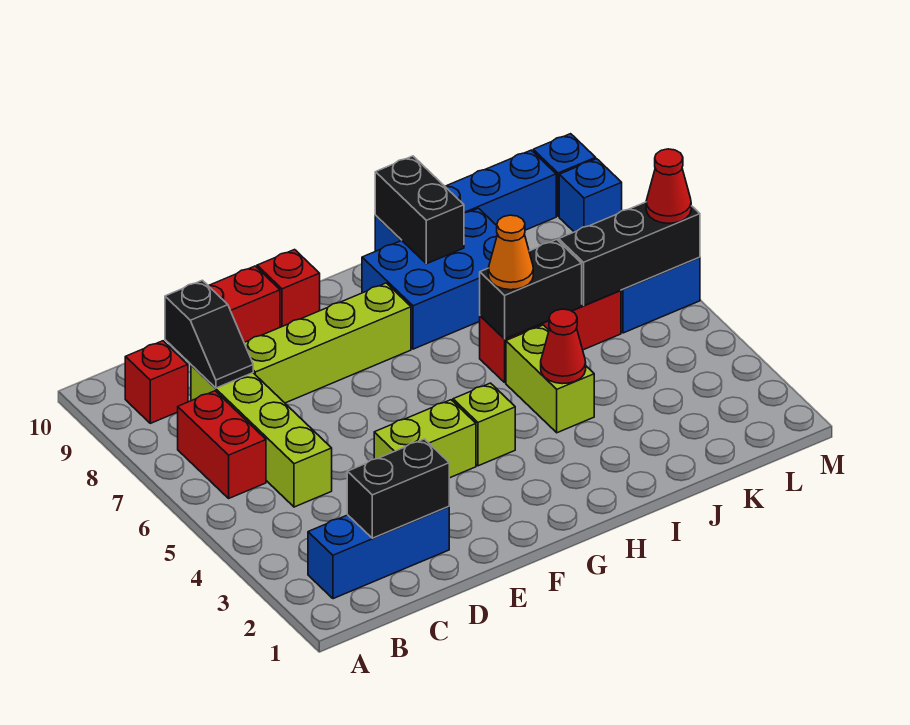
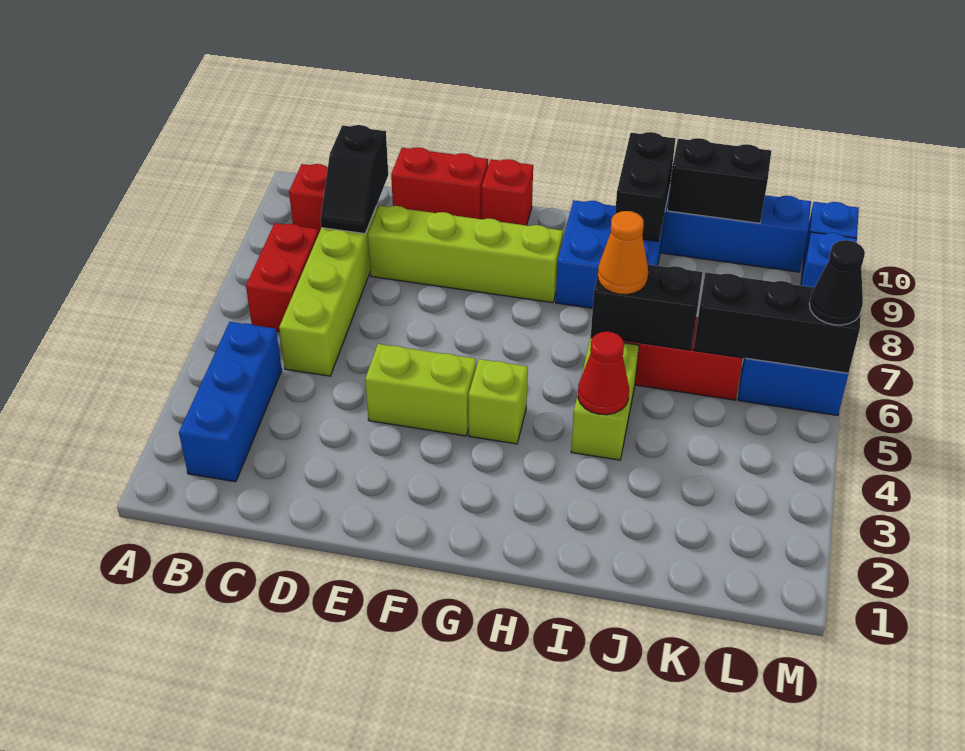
blue brick B2:D2 level 1 -> blue brick B2:B4 level 1
black brick C2:D2 level 2 -> black brick J10:K10 level 2
blue brick H8:J9 level 1 -> blue brick H8:I9 level 1
red cone M6 level 3 -> black cone M6 level 3

